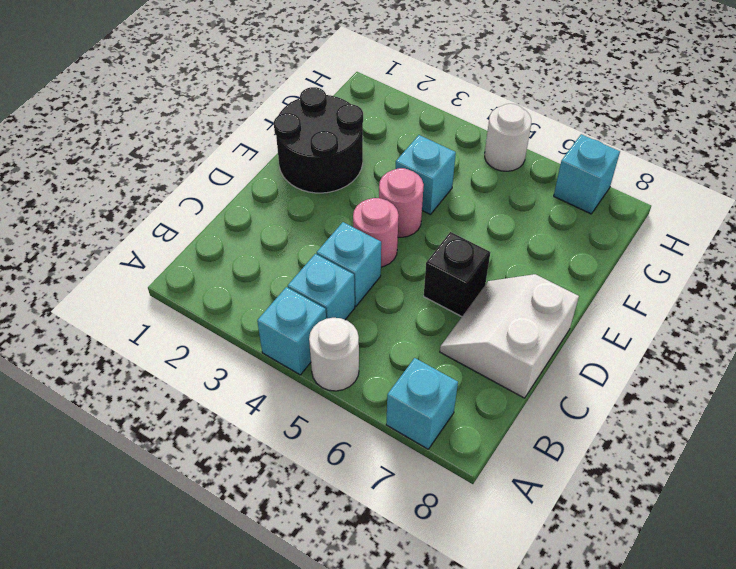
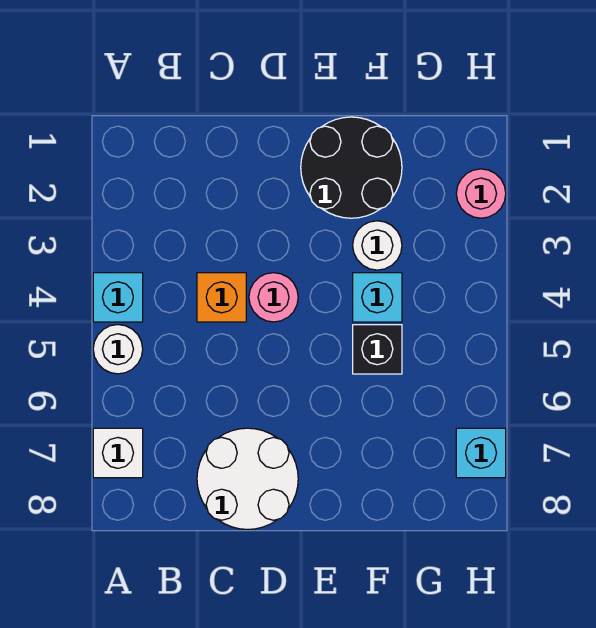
cyan brick A7 level 1 -> white brick A7 level 1
cyan brick B4 level 1 -> none
cyan brick C4 level 1 -> orange brick C4 level 1
white slope C7:D8 level 1 top 8 -> white round brick C7:D8 level 1
black brick D6 level 1 -> black brick F5 level 1
pink round brick E4 level 1 -> pink round brick H2 level 1
white round brick H5 level 1 -> white round brick F3 level 1

